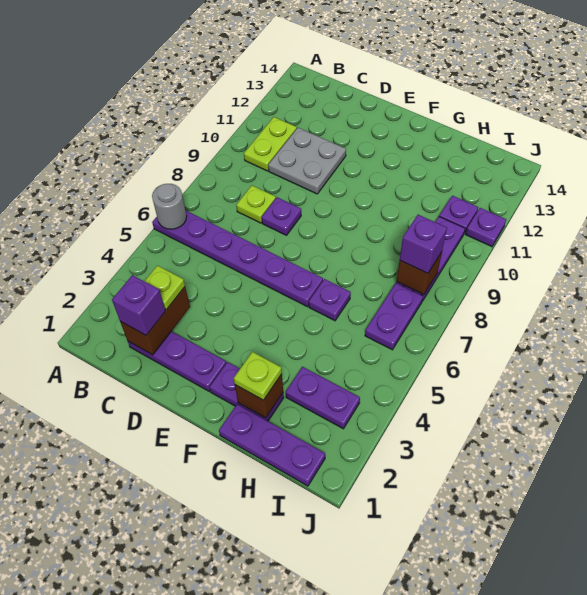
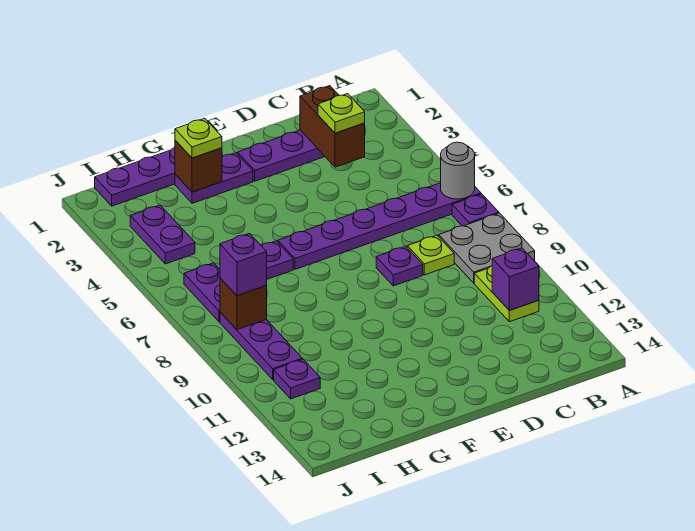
purple brick C2 level 3 -> purple brick B11 level 2
grey plate C10:D11 level 1 -> grey plate A8:B9 level 1
purple plate H3:I3 level 1 -> purple plate I3:I4 level 1
purple plate J11 level 1 -> purple plate A7 level 1

